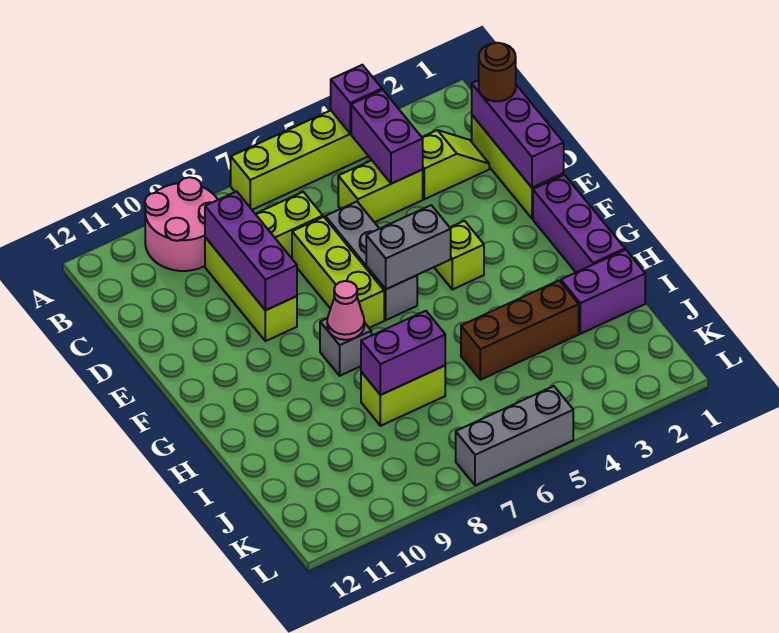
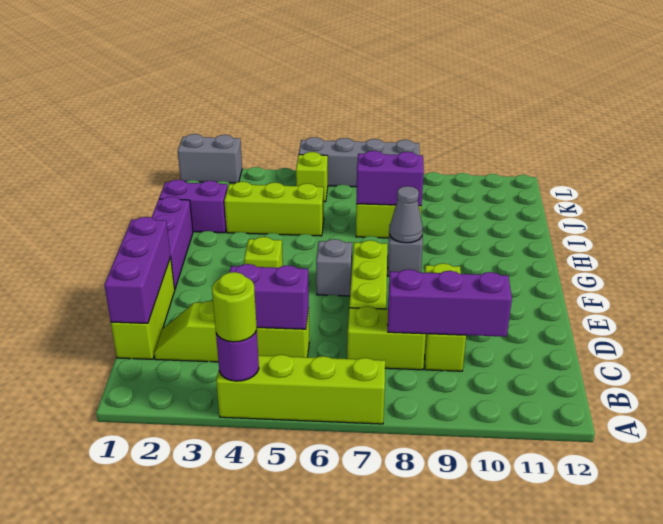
purple brick A4 level 2 -> purple round brick A4 level 2
none -> lime round brick A4 level 3
pink round brick A9:B10 level 1 -> none
purple brick B4:C4 level 2 -> purple brick C4:C5 level 2
brown round brick C1 level 3 -> none
purple brick C9:E9 level 2 -> purple brick C8:C10 level 2
grey brick D6:F6 level 1 -> grey brick F6 level 1
grey brick F5:F6 level 2 -> grey brick L1:L2 level 1
pink cone G8 level 2 -> grey cone G8 level 2
brown brick I3:I5 level 1 -> lime brick I3:I5 level 1
none -> lime brick K5 level 1
grey brick L5:L7 level 1 -> grey brick L5:L8 level 1

